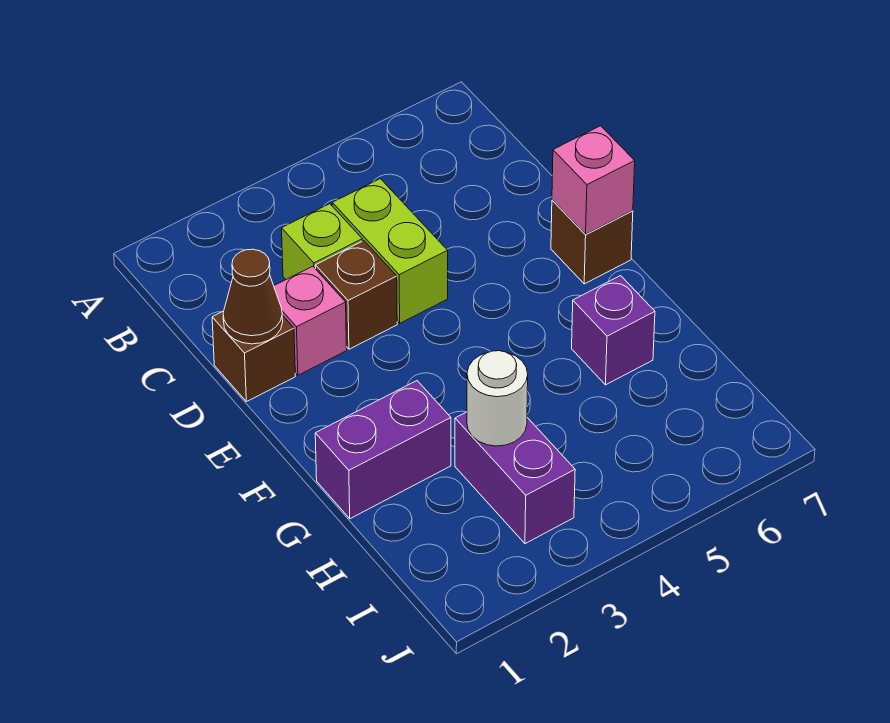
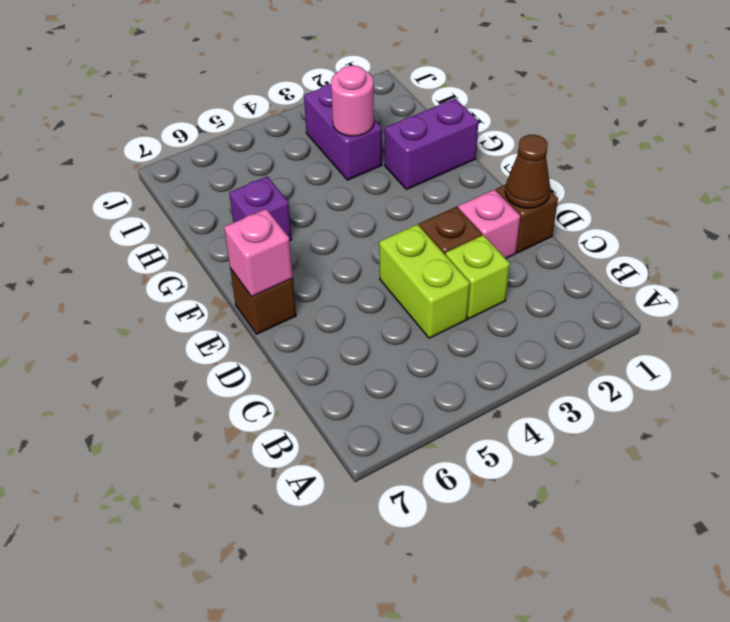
white round brick H3 level 2 -> pink round brick H3 level 2

